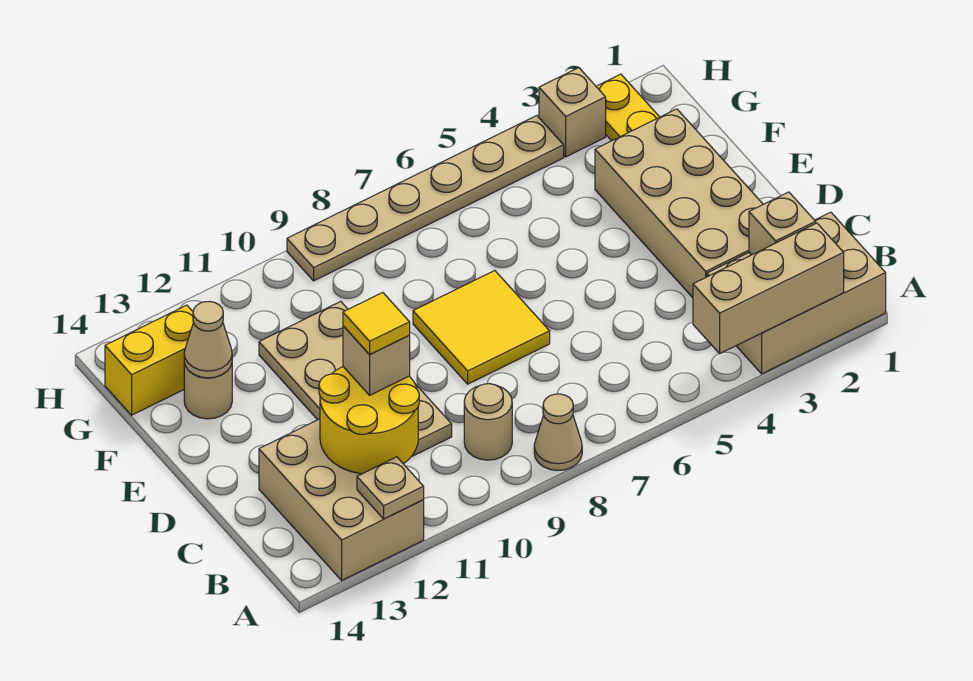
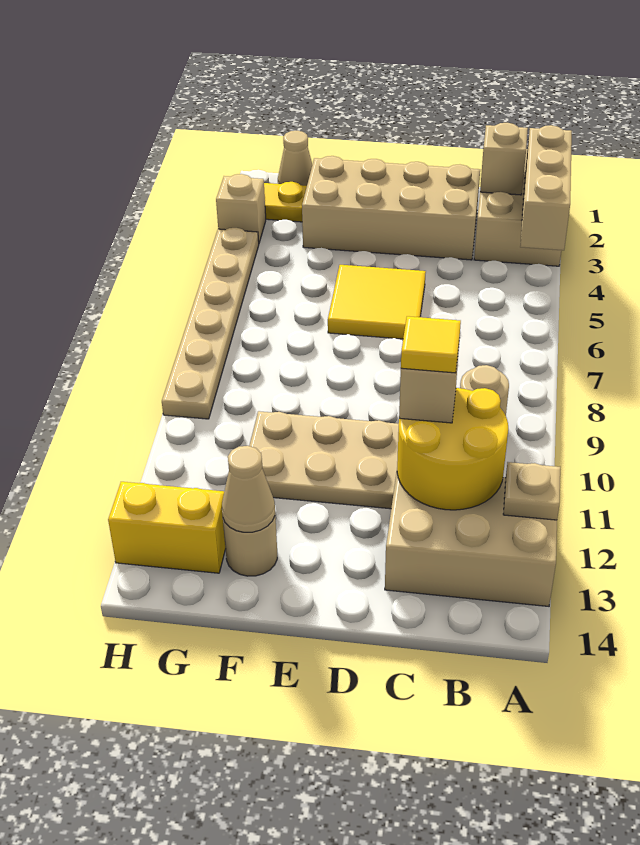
tan cone A8 level 1 -> tan cone G1 level 1
yellow tile D7:E8 level 1 -> yellow tile D5:E6 level 1
yellow brick G13:G14 level 1 -> yellow brick G13:H13 level 1

